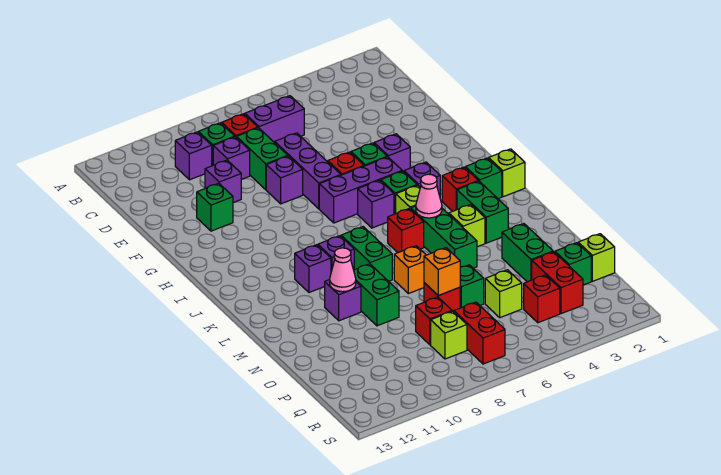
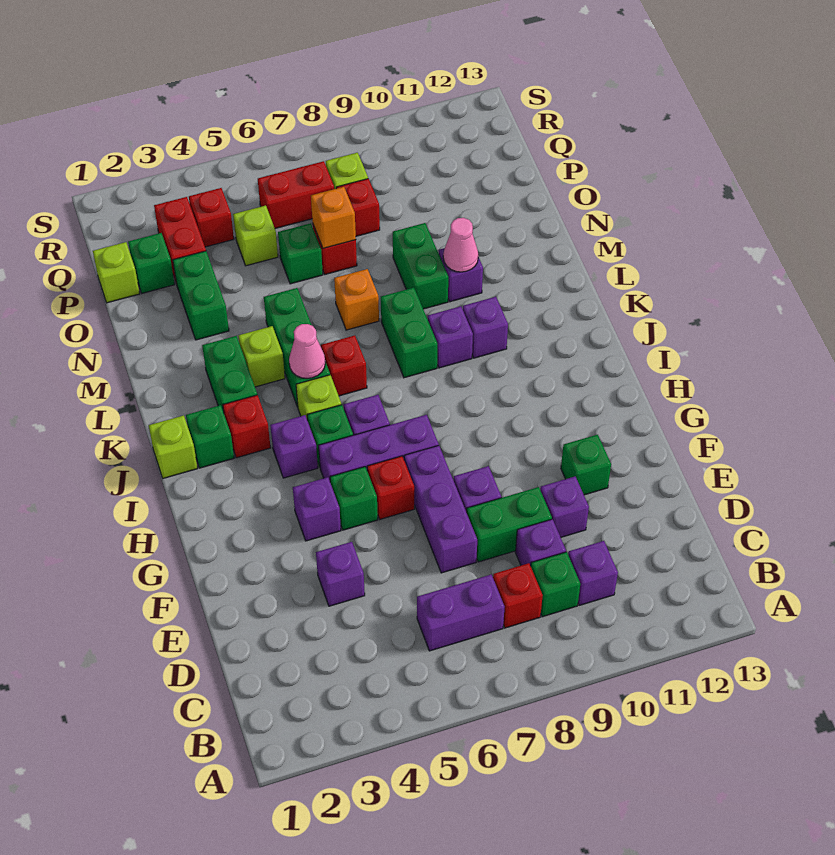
green brick D8:E8 level 1 -> green brick E8:E9 level 1
none -> purple brick E4 level 1
red brick Q7:R7 level 1 -> red brick Q6:Q7 level 1

